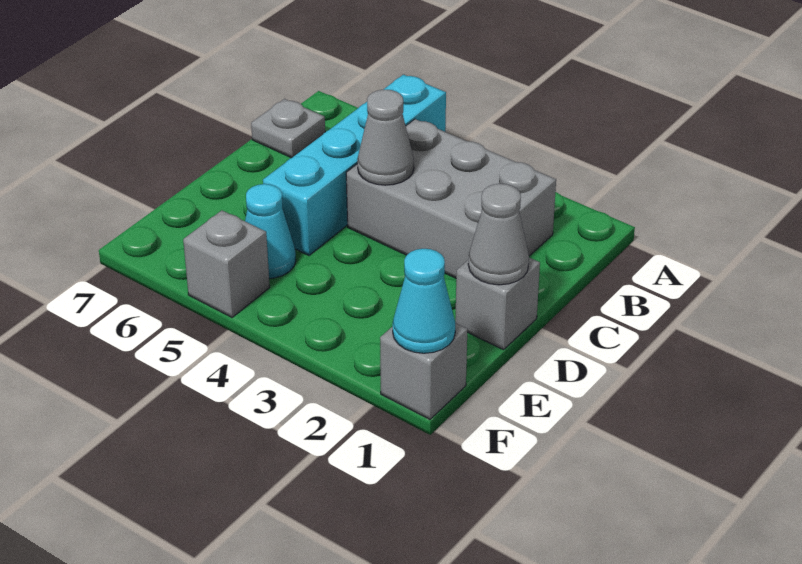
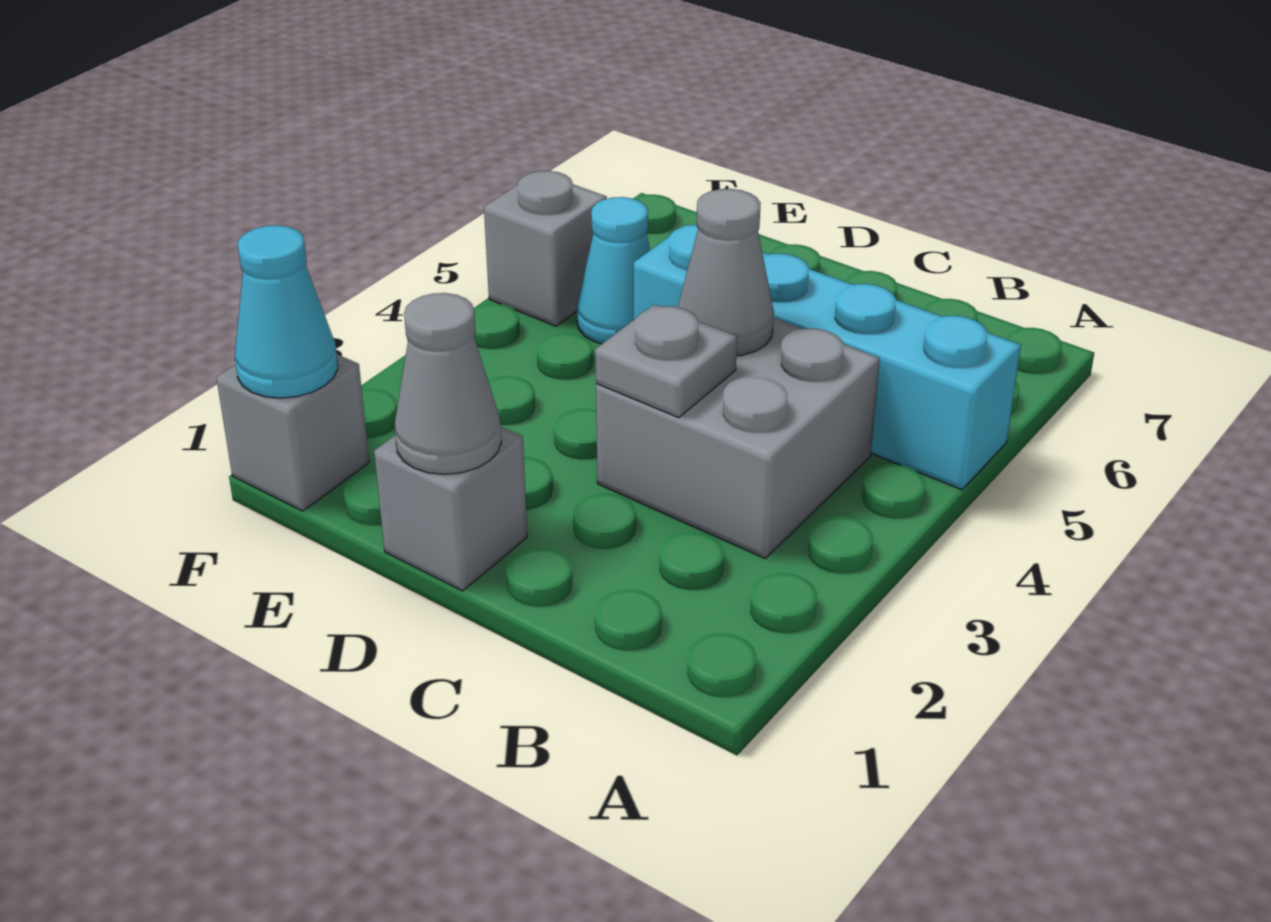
grey brick B2:C4 level 1 -> grey brick B3:C4 level 1
grey plate B7 level 1 -> grey plate C3 level 2

